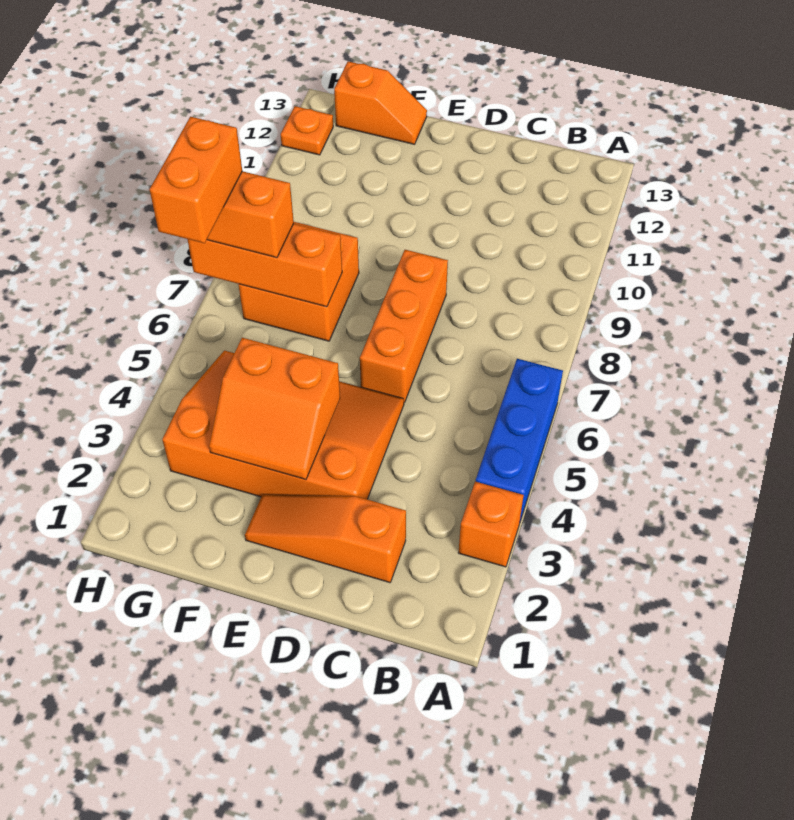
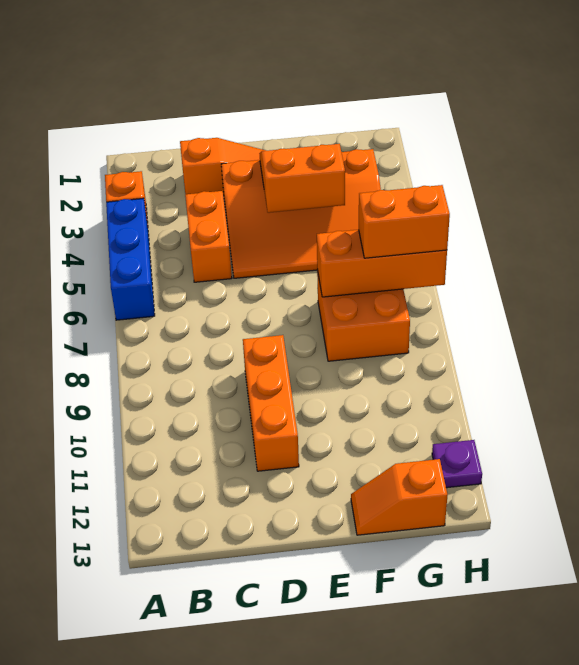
orange brick D6:D8 level 1 -> orange brick D9:D11 level 1
orange brick H6:H7 level 4 -> orange brick C4:C5 level 1
orange plate H12 level 1 -> purple plate H12 level 1

